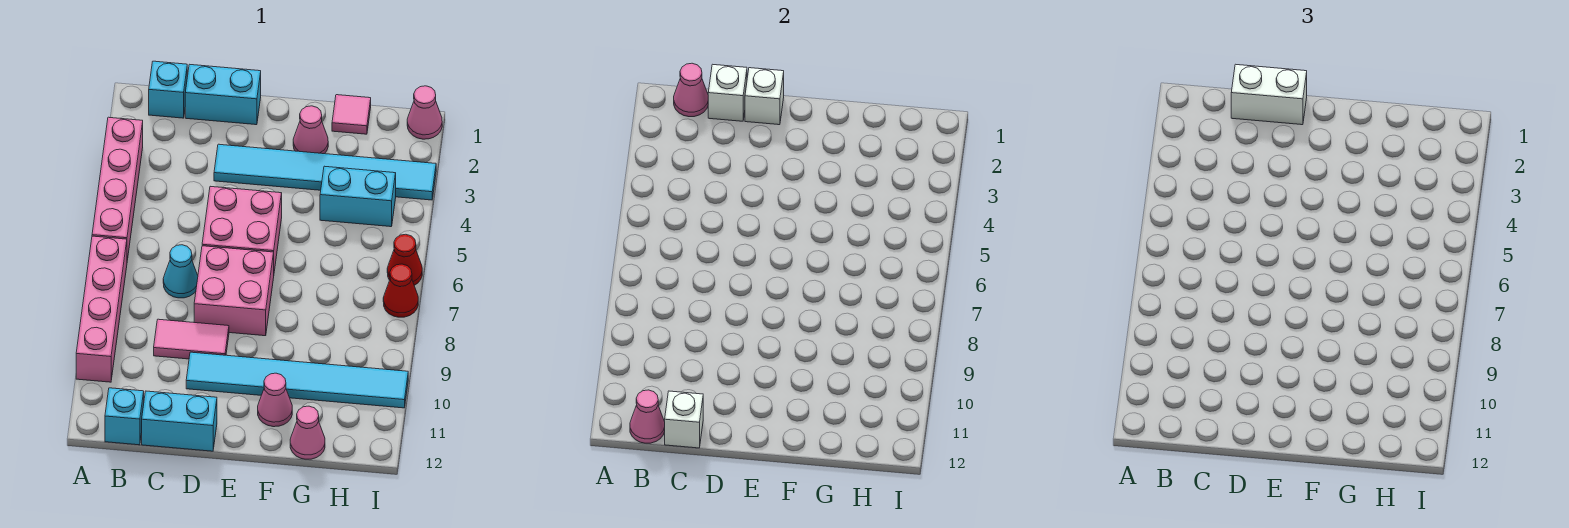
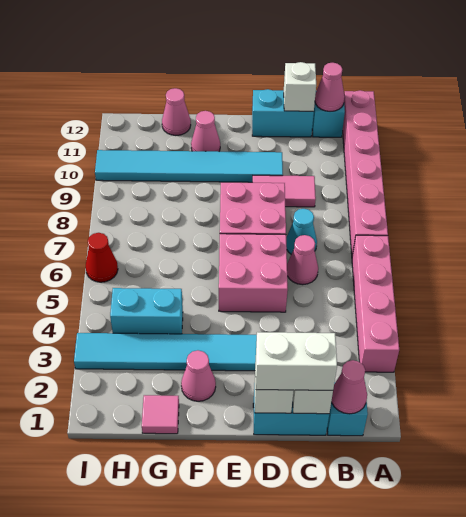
pink brick A7:A10 level 1 -> pink brick A7:A12 level 1
pink cone I1 level 1 -> pink cone C6 level 1
red cone I7 level 1 -> none

